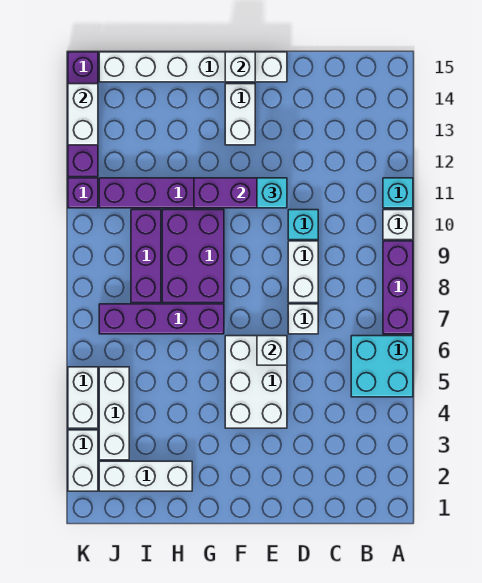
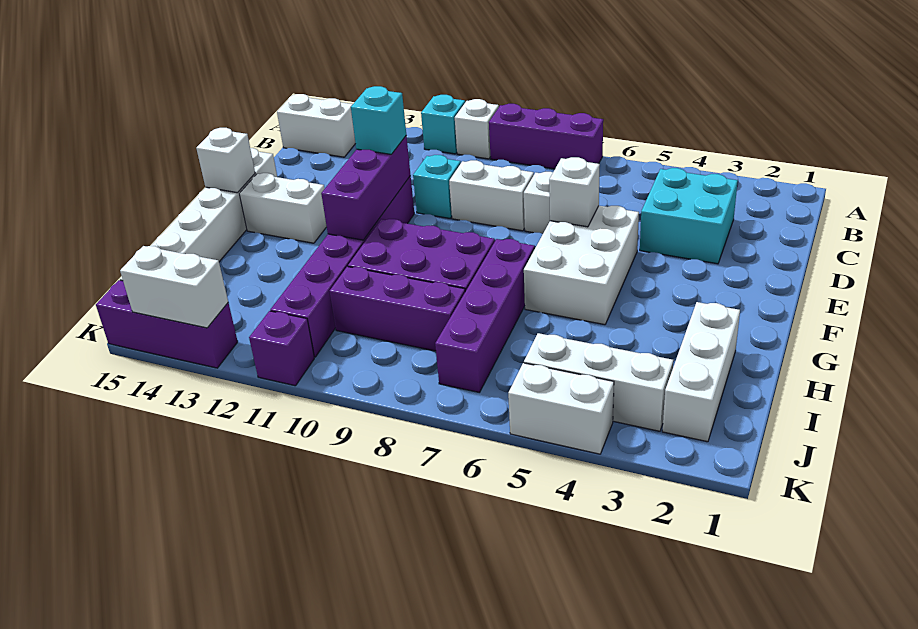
cyan brick A5:B6 level 1 -> cyan brick C3:D4 level 1
white brick E4:F6 level 1 -> white brick E5:G6 level 1
white brick K2:K3 level 1 -> white brick B14:B15 level 1
purple brick K12:K15 level 1 -> purple brick K13:K15 level 1

